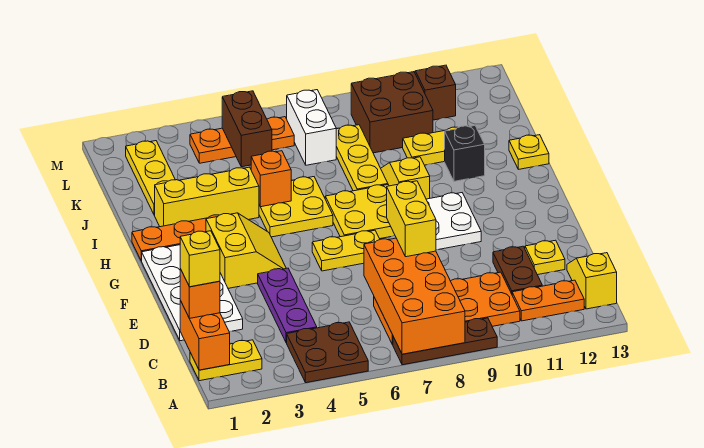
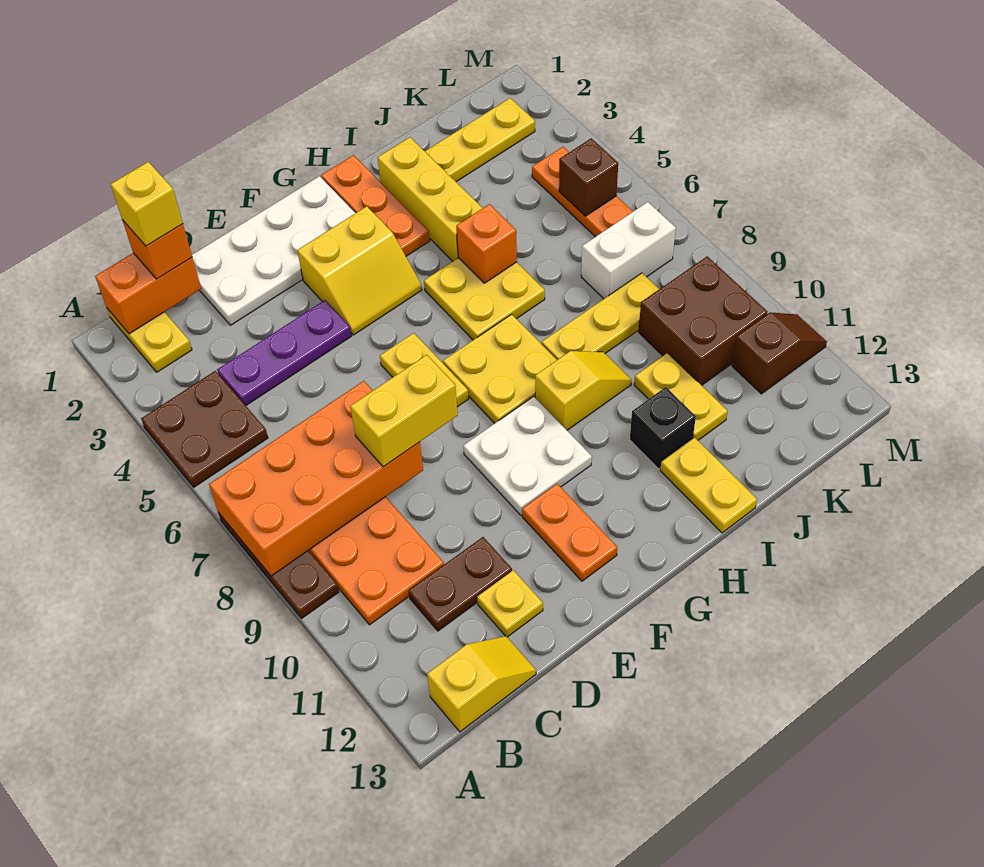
orange plate B11:B12 level 1 -> orange plate F11:F12 level 1
yellow plate I13 level 1 -> yellow plate I12:I13 level 1
brown brick K5:L5 level 2 -> brown brick L5 level 2

